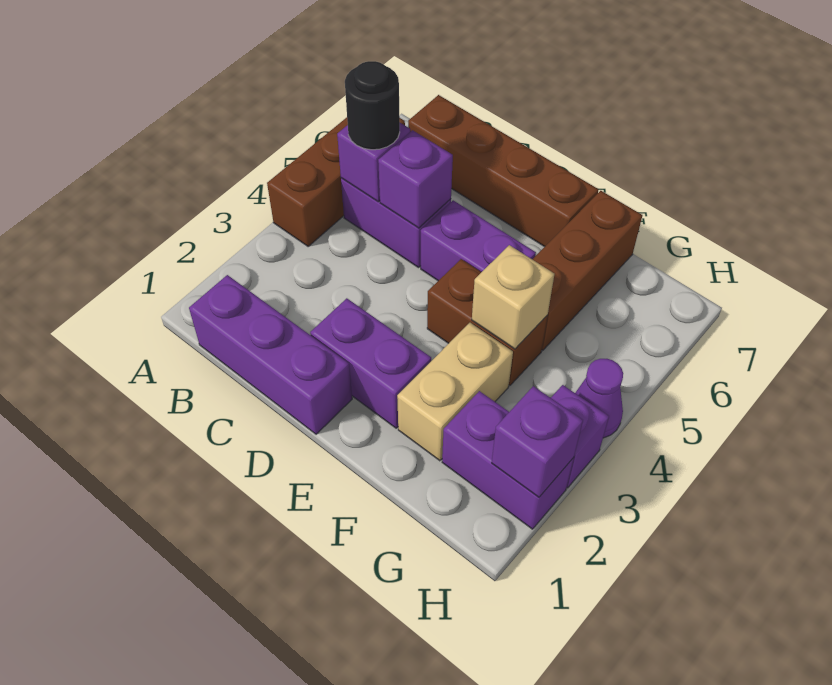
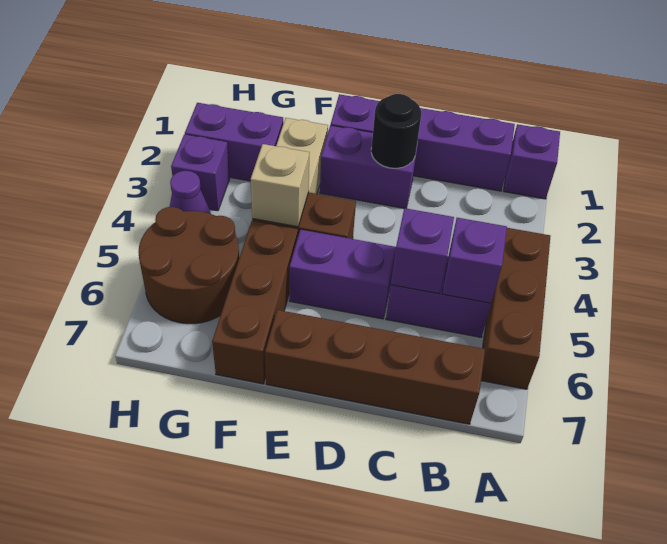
purple brick B1:D1 level 1 -> purple brick B1:E1 level 1
black round brick B5 level 3 -> black round brick D2 level 2
none -> brown round brick G5:H6 level 1
purple brick H2 level 2 -> purple brick A1 level 1

